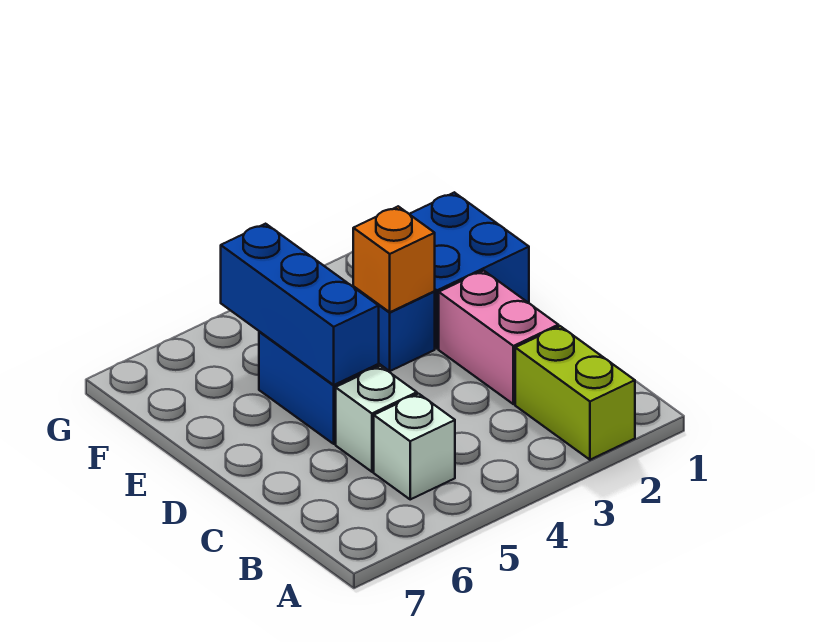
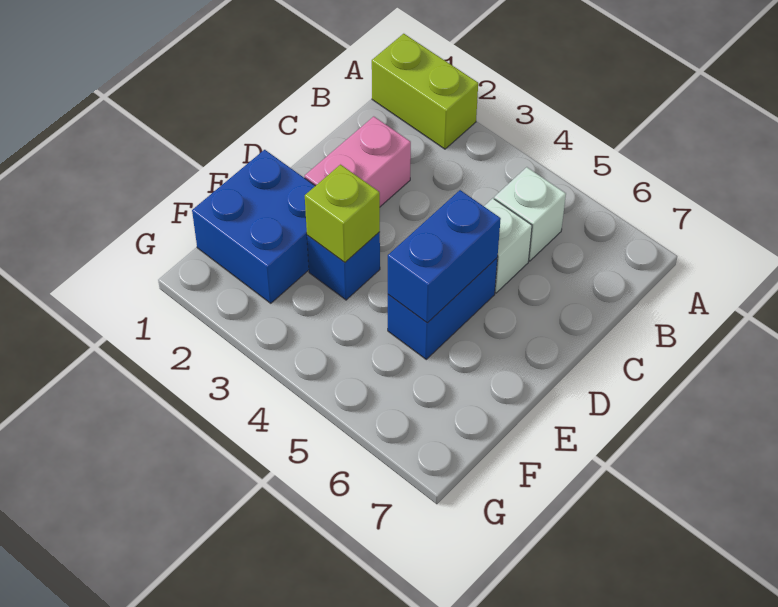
lime brick A2:B2 level 1 -> lime brick A1:A2 level 1
blue brick D5:F5 level 2 -> blue brick D5:E5 level 2
orange brick E3 level 2 -> lime brick E3 level 2

